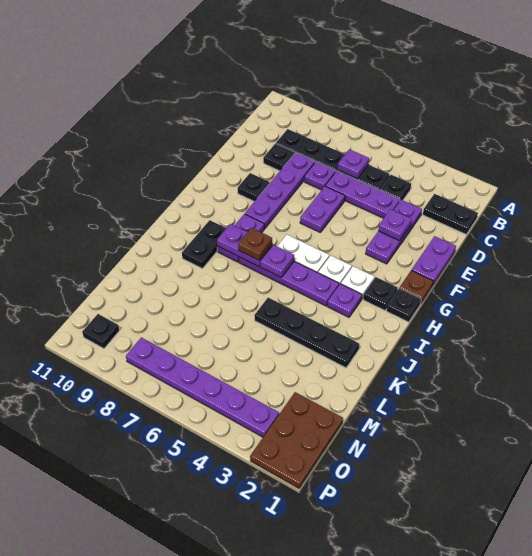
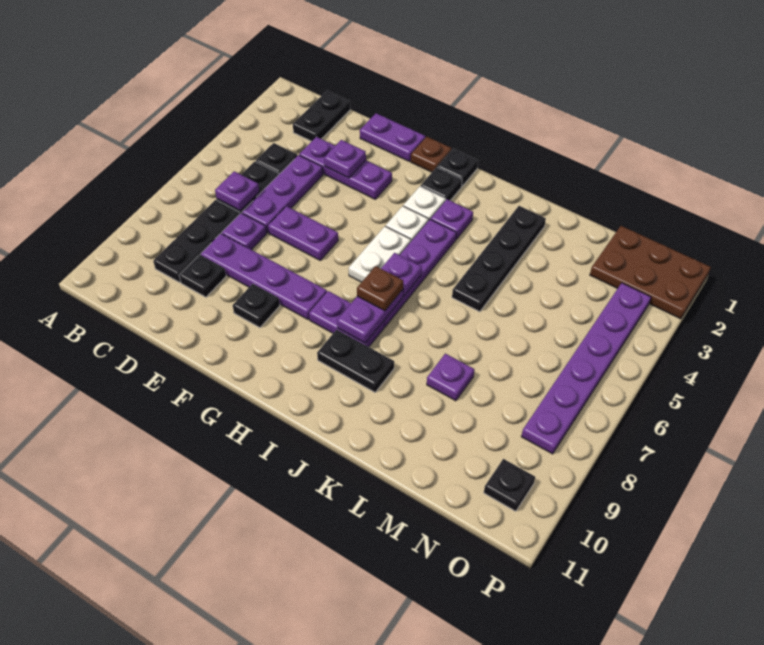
none -> purple plate L8 level 1

